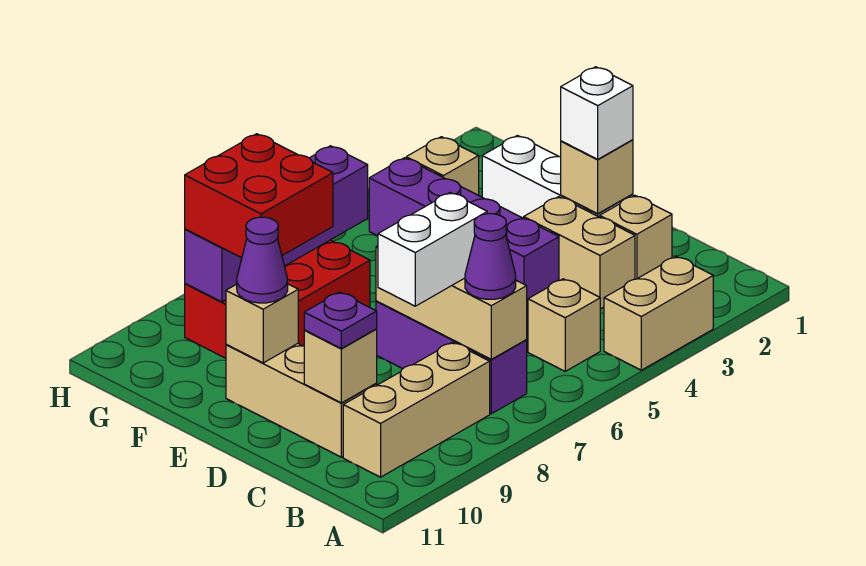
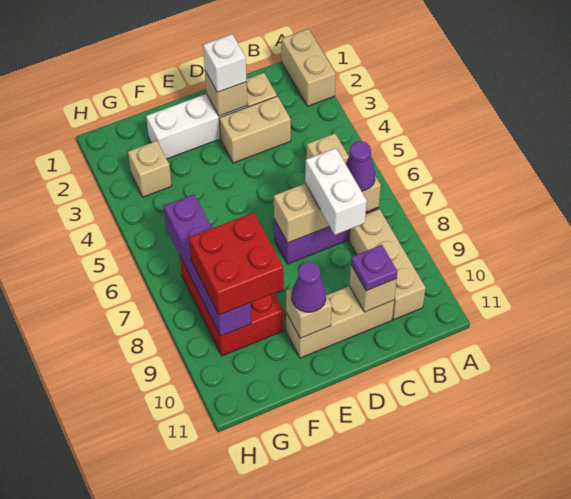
tan brick A3:A4 level 1 -> tan brick A1:A2 level 1
purple brick D4:G4 level 1 -> none

